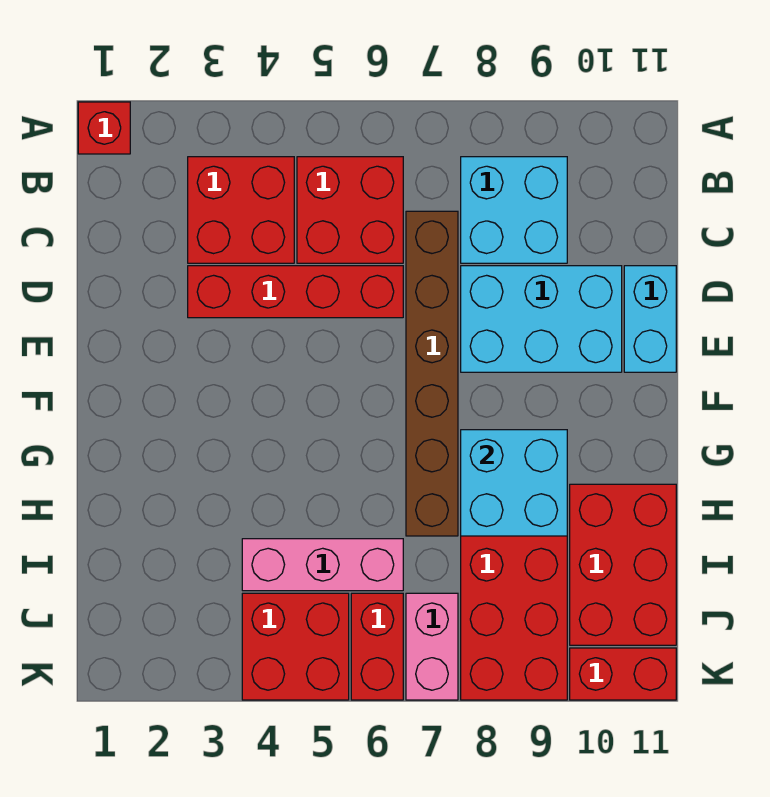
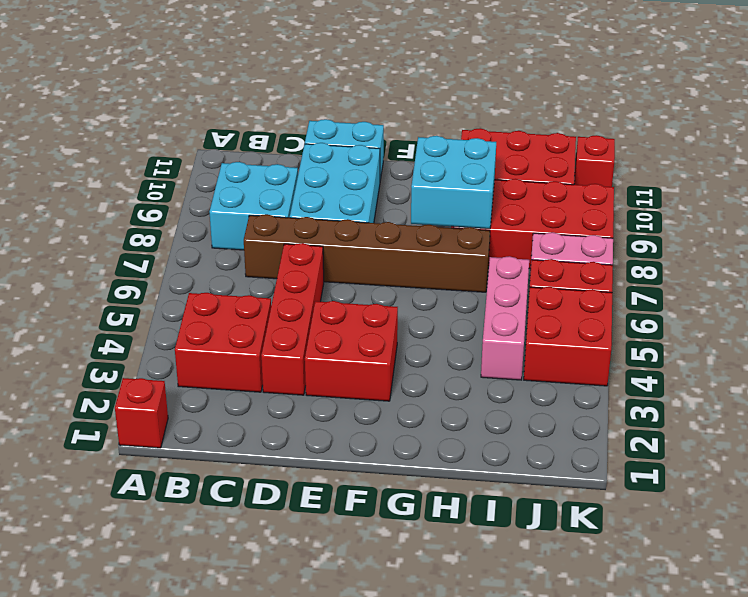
red brick B5:C6 level 1 -> red brick E3:F4 level 1
red brick K10:K11 level 1 -> red brick K11 level 1

